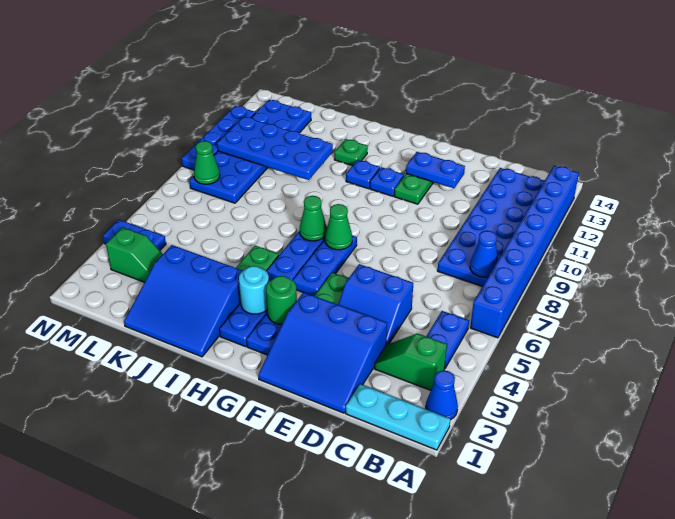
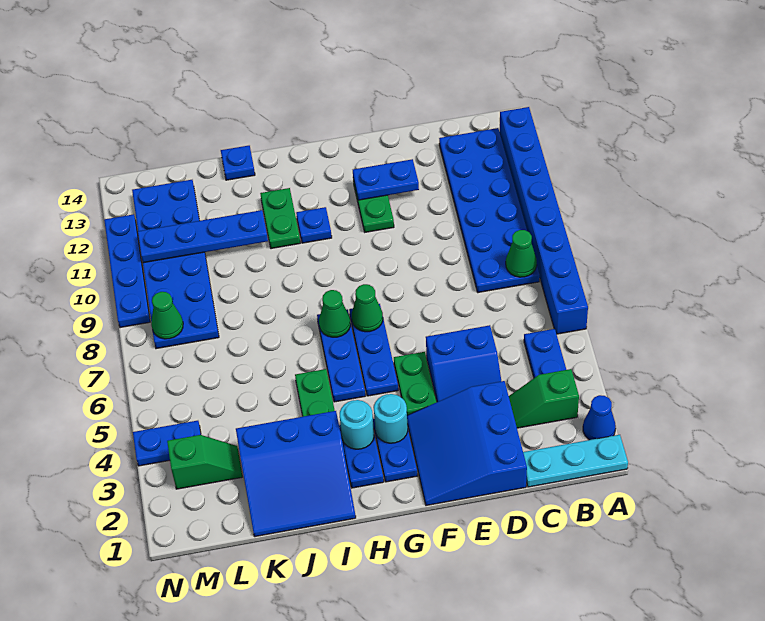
blue cone B8 level 2 -> green cone B8 level 2
blue slope D1:F3 level 1 top 3 -> blue slope D1:F3 level 1 top D
green round brick G3 level 2 -> cyan round brick G3 level 2
blue plate G11 level 1 -> blue plate J14 level 1
green plate I12 level 1 -> green plate I11:I12 level 1
blue plate J10:M11 level 2 -> blue plate J11:M11 level 2

